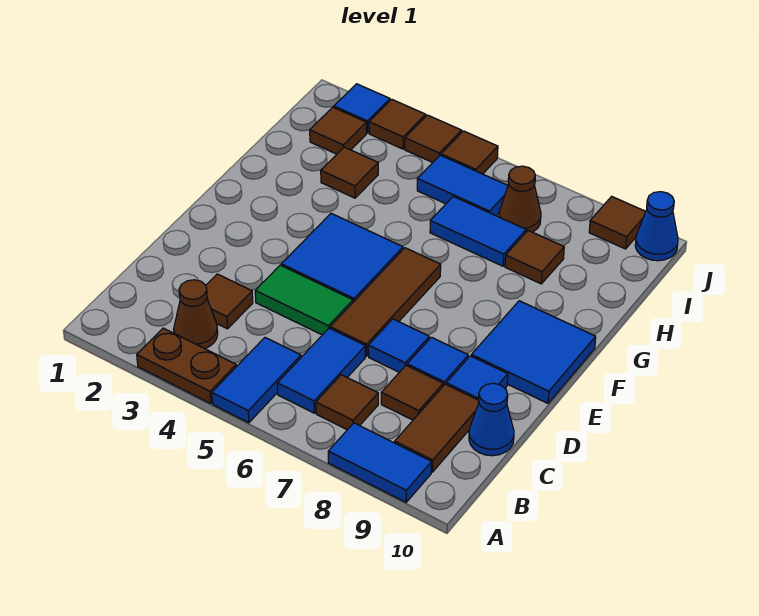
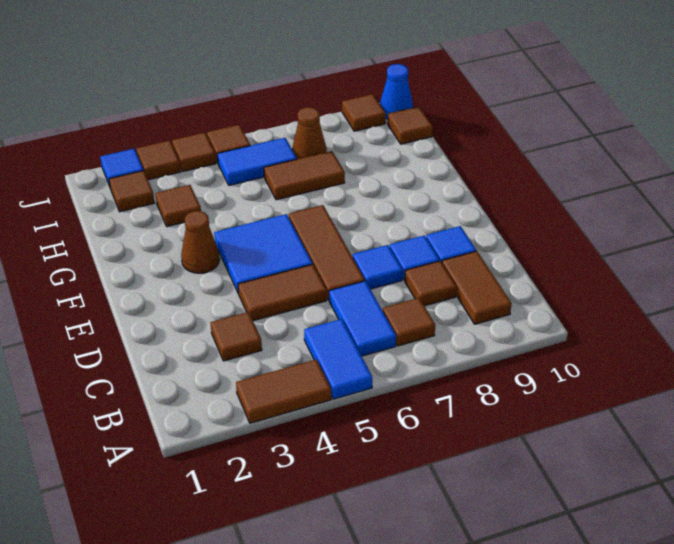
brown plate A3:A4 level 1 -> brown tile A3:A4 level 1
blue tile A8:A9 level 1 -> none
brown cone B3 level 1 -> brown cone F3 level 1
blue cone C10 level 1 -> none
green tile D4:D5 level 1 -> brown tile D4:D5 level 1
blue tile E9:F10 level 1 -> none
blue tile H6:H7 level 1 -> brown tile H6:H7 level 1
brown tile H8 level 1 -> brown tile I10 level 1

